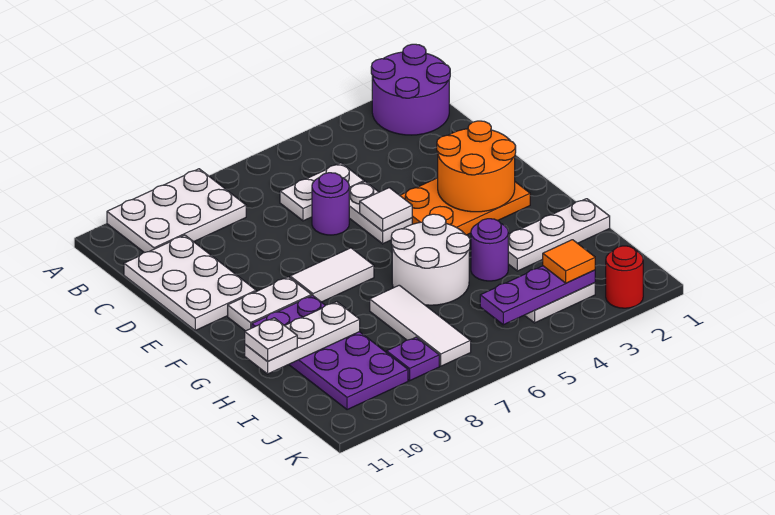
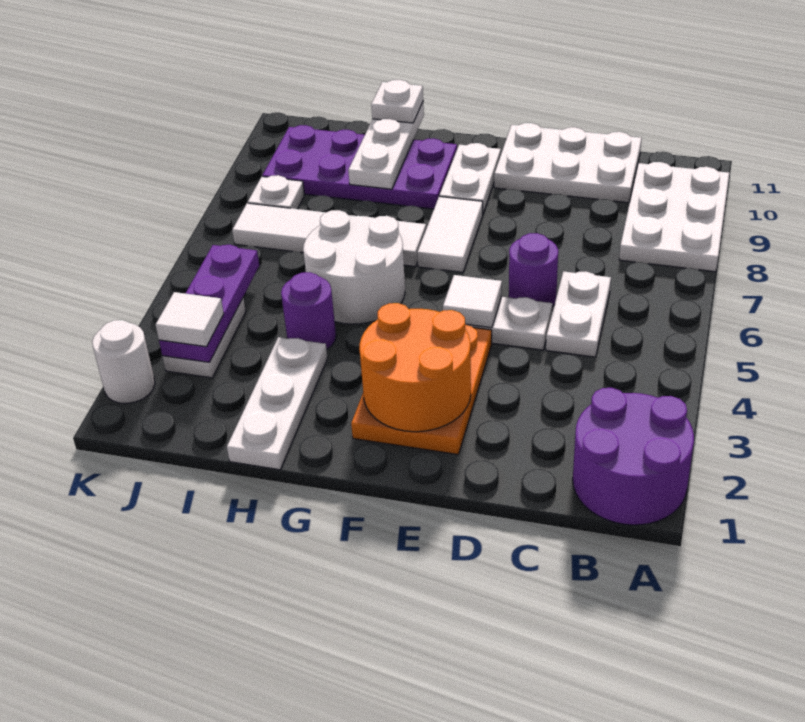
white tile H7:J7 level 1 -> white tile G7:J7 level 1
orange tile J3 level 3 -> white tile J3 level 3
purple plate J8 level 1 -> white plate J8 level 1
red round brick K2 level 1 -> white round brick K2 level 1

